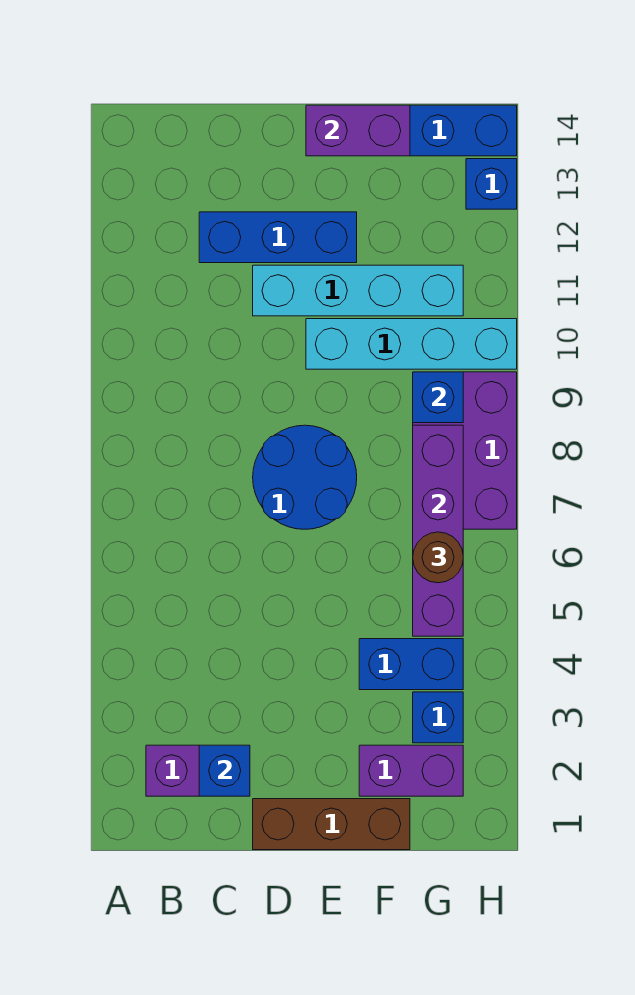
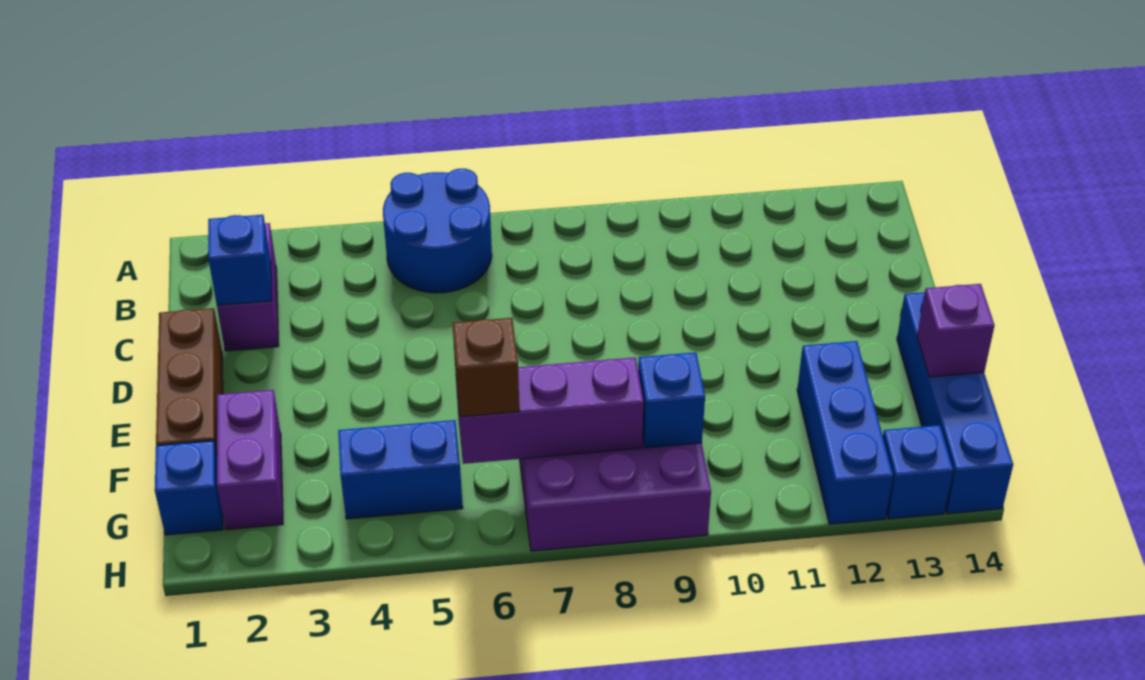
blue brick C12:E12 level 1 -> blue brick F12:H12 level 1
blue round brick D7:E8 level 1 -> blue round brick A5:B6 level 1
cyan brick D11:G11 level 1 -> none
cyan brick E10:H10 level 1 -> none
purple brick E14:F14 level 2 -> purple brick F14 level 2
blue brick F4:G4 level 1 -> blue brick G4:G5 level 1
blue brick G3 level 1 -> blue brick G1 level 1
purple brick G5:G8 level 2 -> purple brick G6:G8 level 2
brown round brick G6 level 3 -> brown brick G6 level 3

